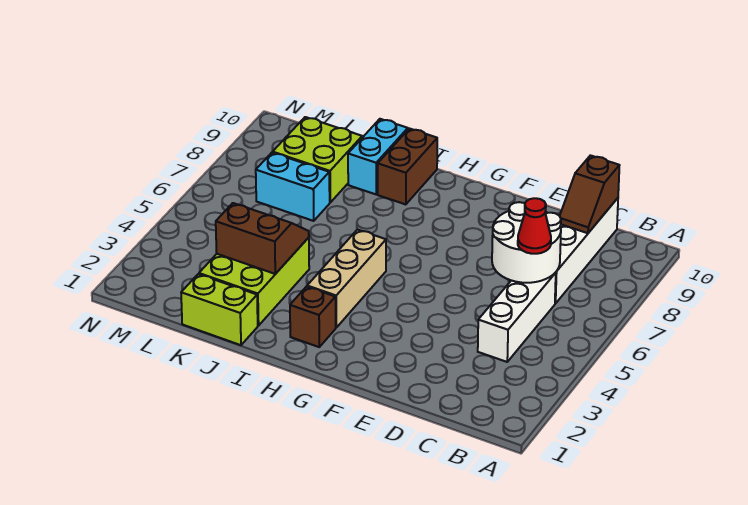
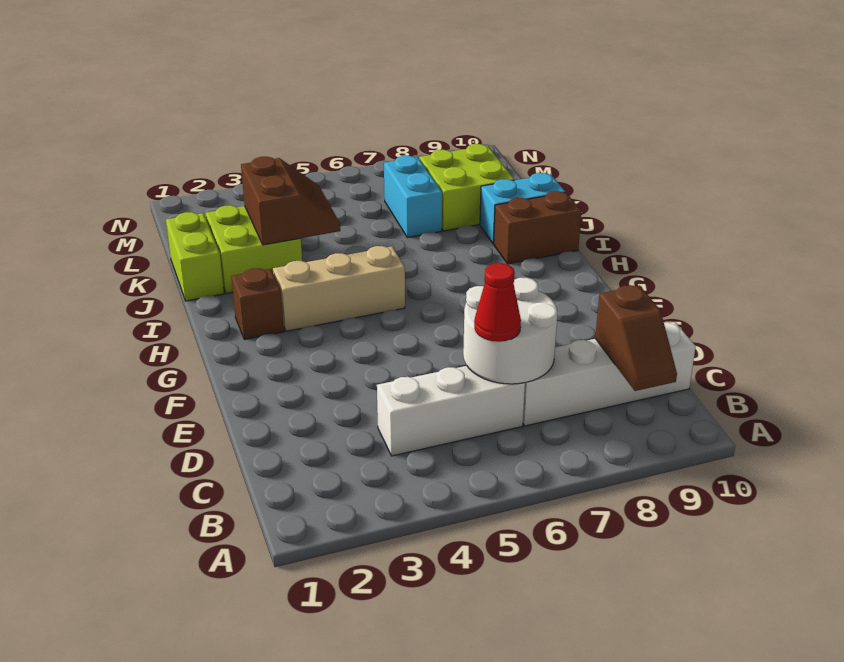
brown slope C9:C10 level 2 top 10 -> brown slope B9:C9 level 2 top C
lime brick J2:K4 level 1 -> lime brick J2:K3 level 1

